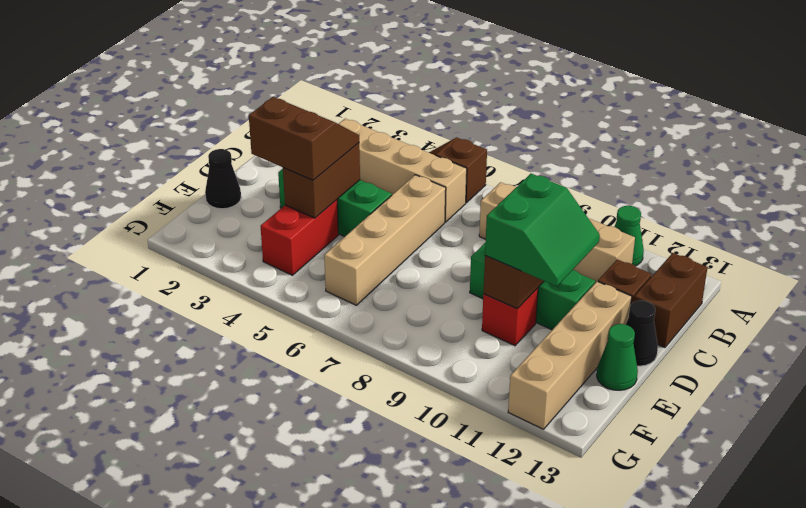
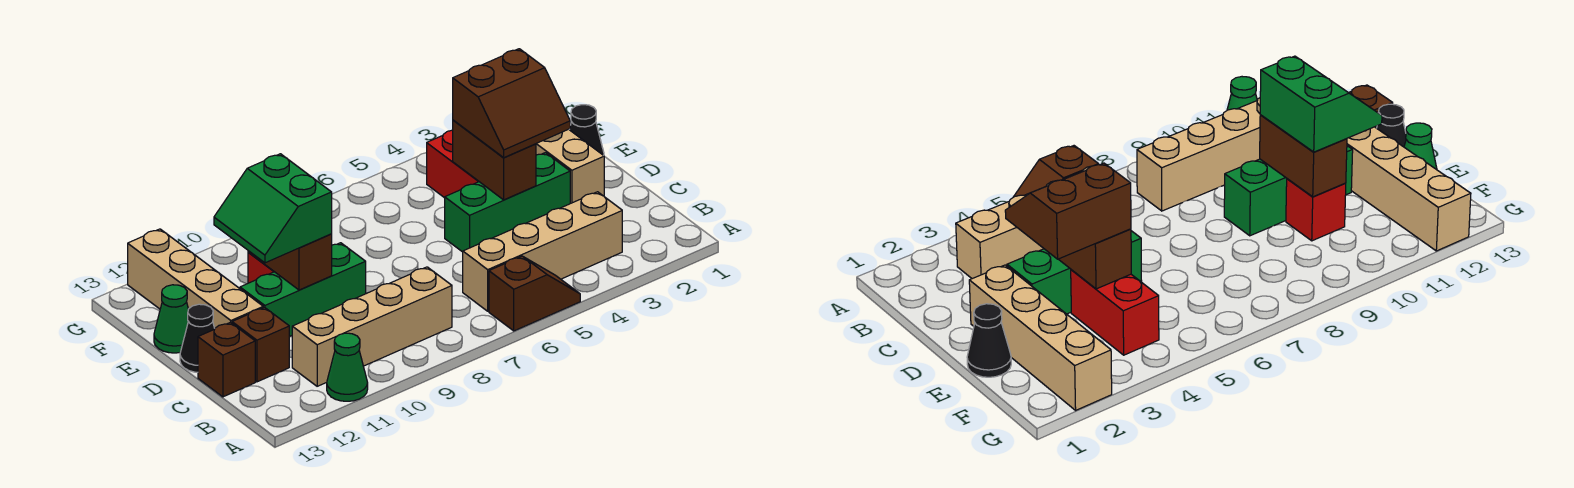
brown brick B13:C13 level 1 -> brown brick C13 level 1
tan brick C6:F6 level 1 -> tan brick D2:G2 level 1

